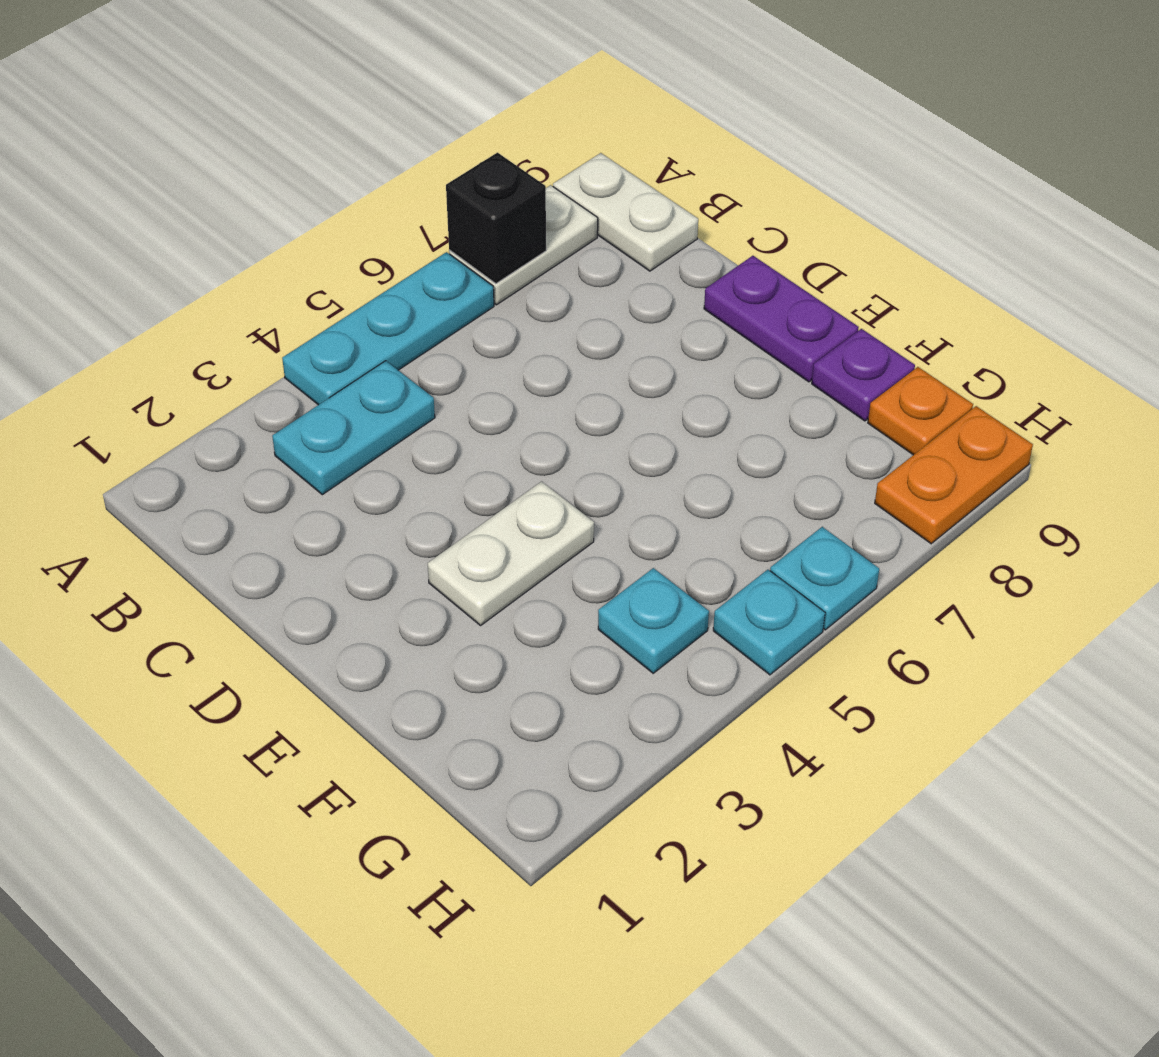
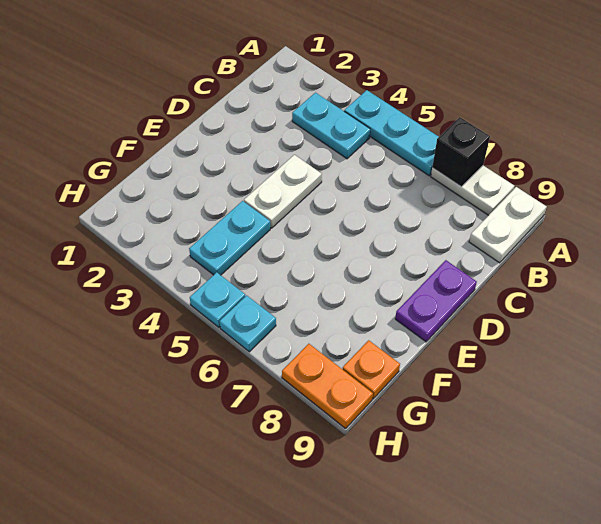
white plate E3:E4 level 1 -> white plate D4:E4 level 1
purple plate F9 level 1 -> none
cyan plate G4 level 1 -> cyan plate F4:G4 level 1

